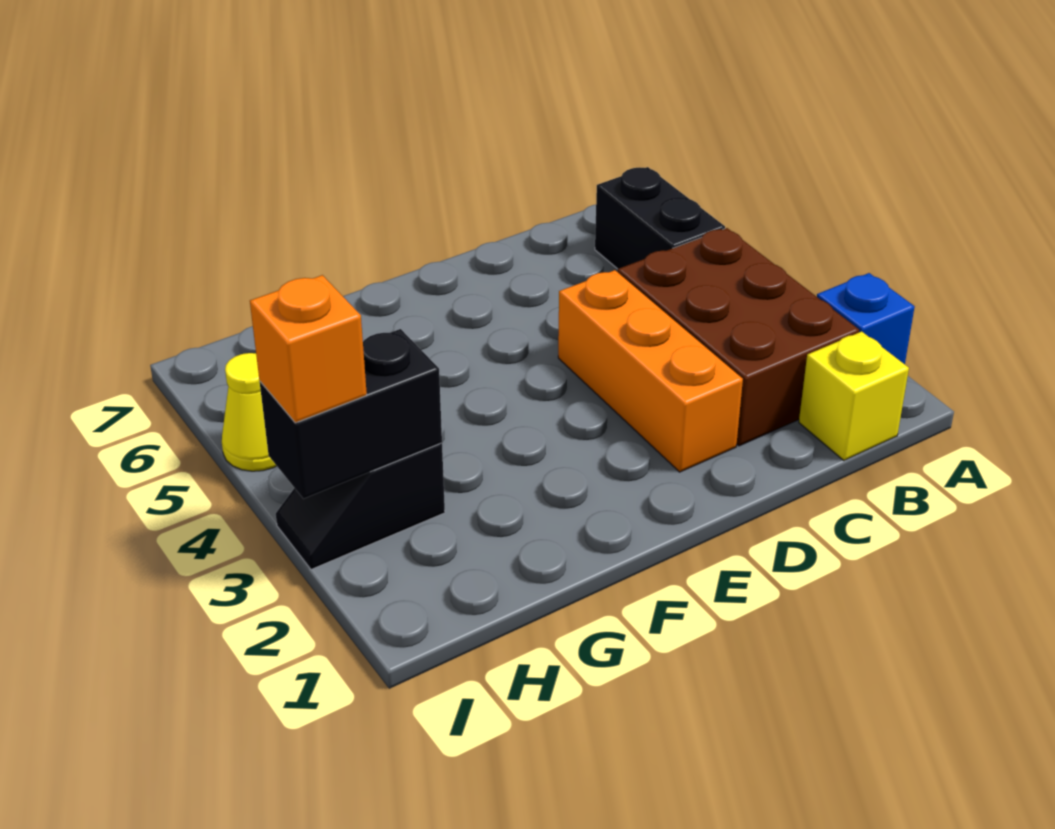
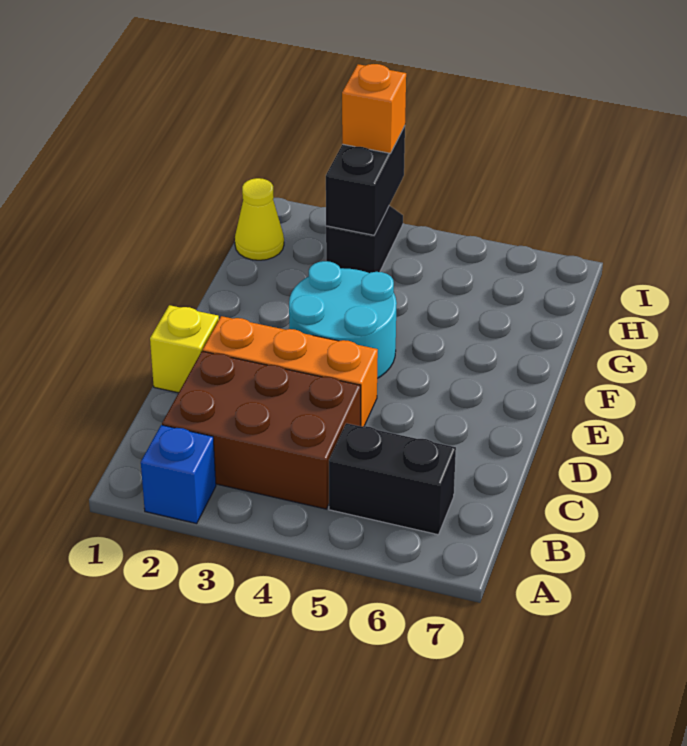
yellow brick B1 level 1 -> yellow brick D1 level 1
none -> cyan round brick E3:F4 level 1
yellow cone I5 level 1 -> yellow cone H1 level 1

